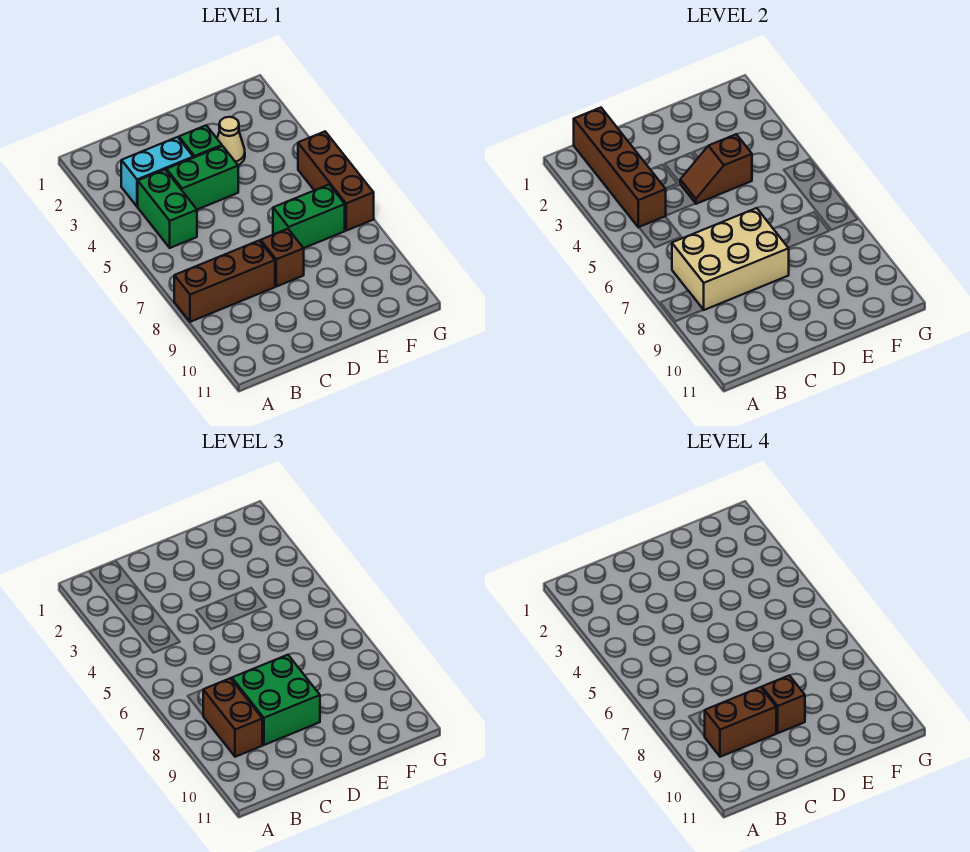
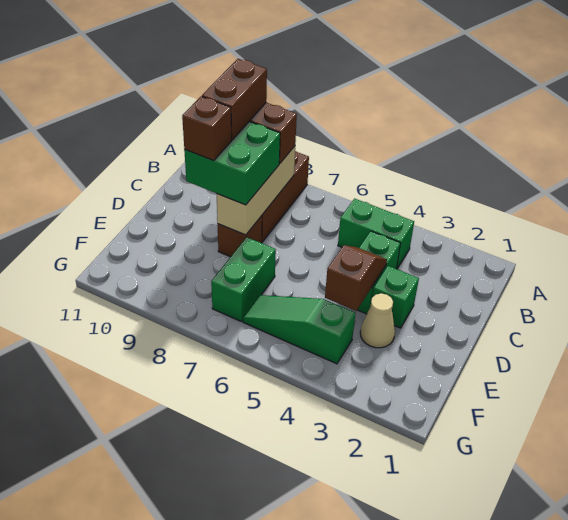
brown brick B1:B4 level 2 -> none
cyan brick B3:C3 level 1 -> none
tan brick B7:D8 level 2 -> tan brick B8:D8 level 2
none -> green slope F4:F6 level 1 top 4
brown brick G5:G7 level 1 -> none

